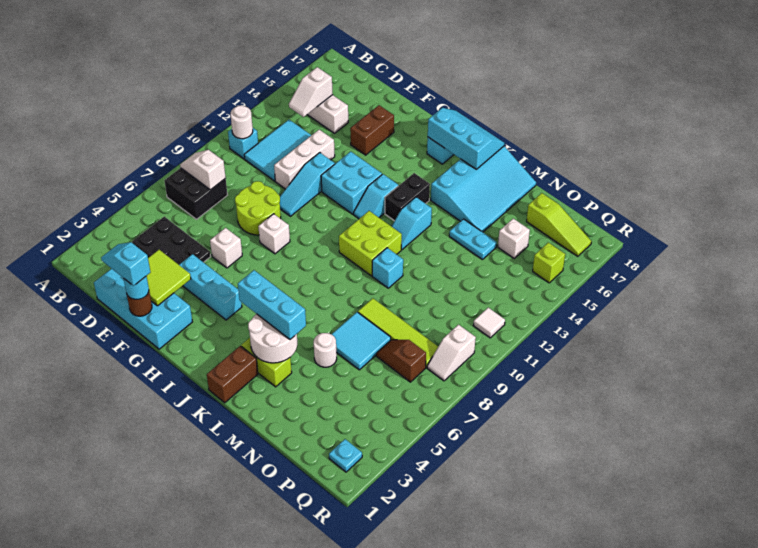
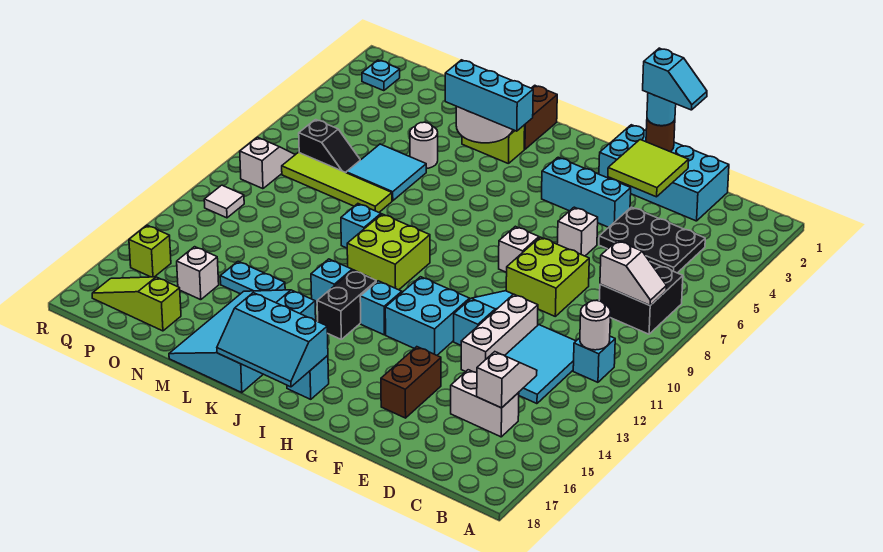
lime round brick E8:F9 level 1 -> lime brick E8:F9 level 1
brown slope O7:P7 level 1 top P -> black slope O7:P7 level 1 top P

